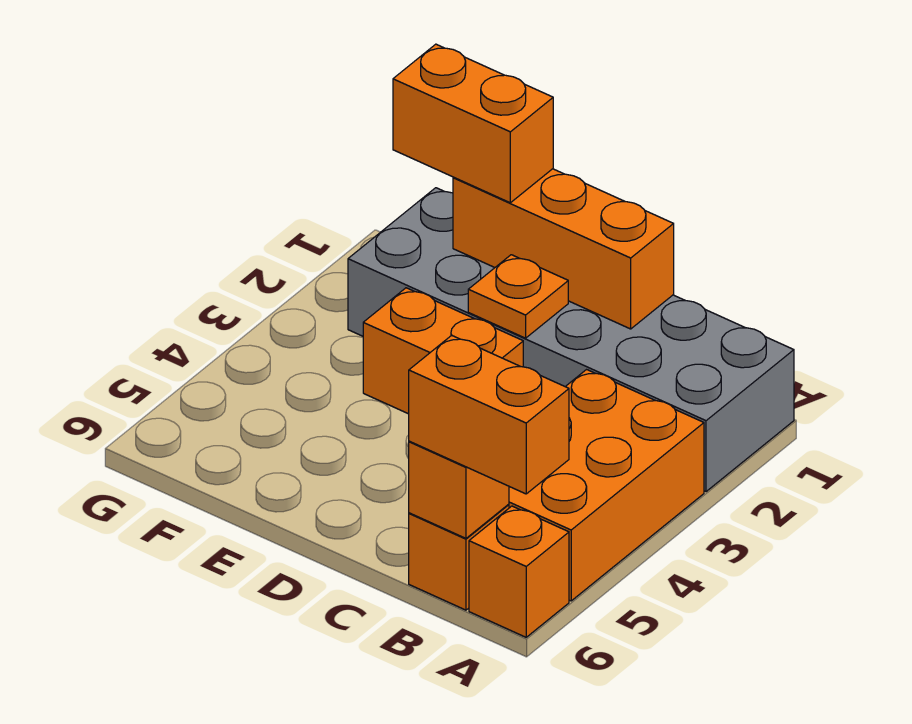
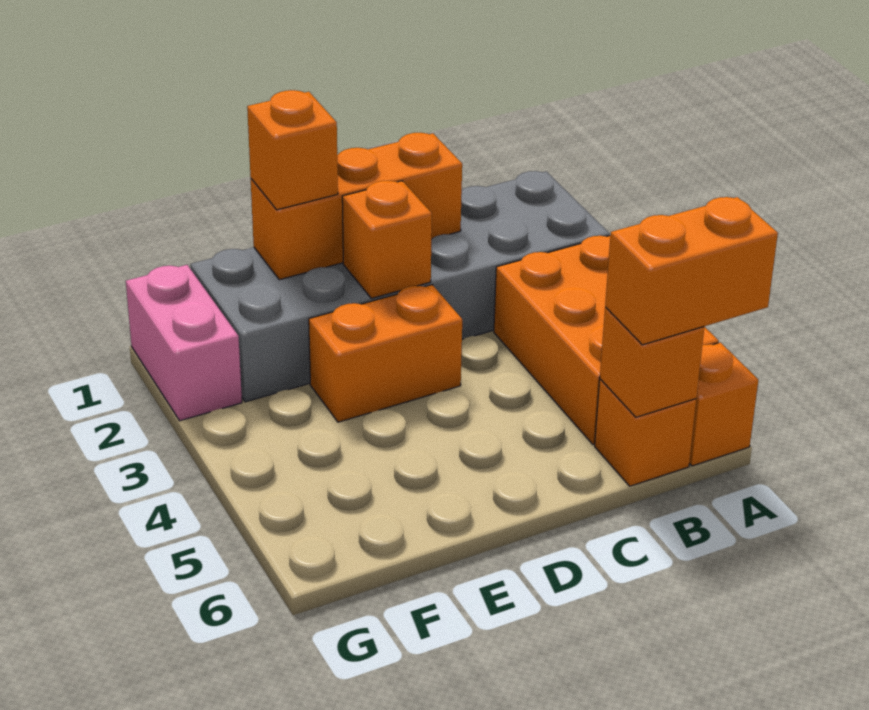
orange plate D2 level 2 -> orange brick D2 level 2
orange brick E1:F1 level 3 -> orange brick E1 level 3
none -> pink brick G1:G2 level 1

